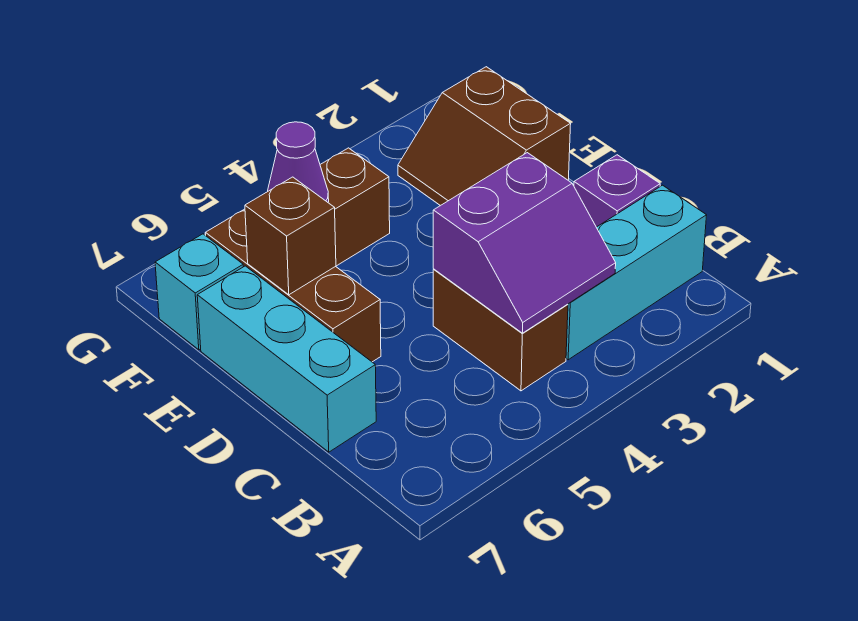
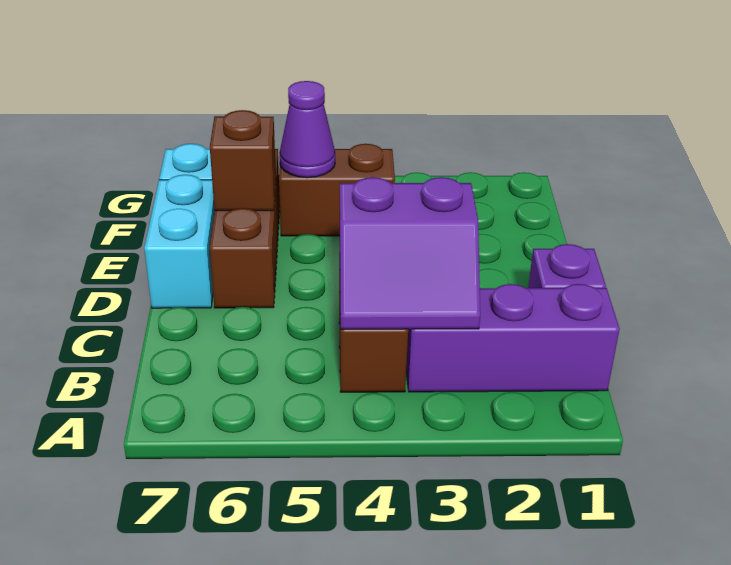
cyan brick B1:B3 level 1 -> purple brick B1:B3 level 1
cyan brick C7:E7 level 1 -> cyan brick D7:E7 level 1
brown slope E1:F2 level 1 top 1 -> none

